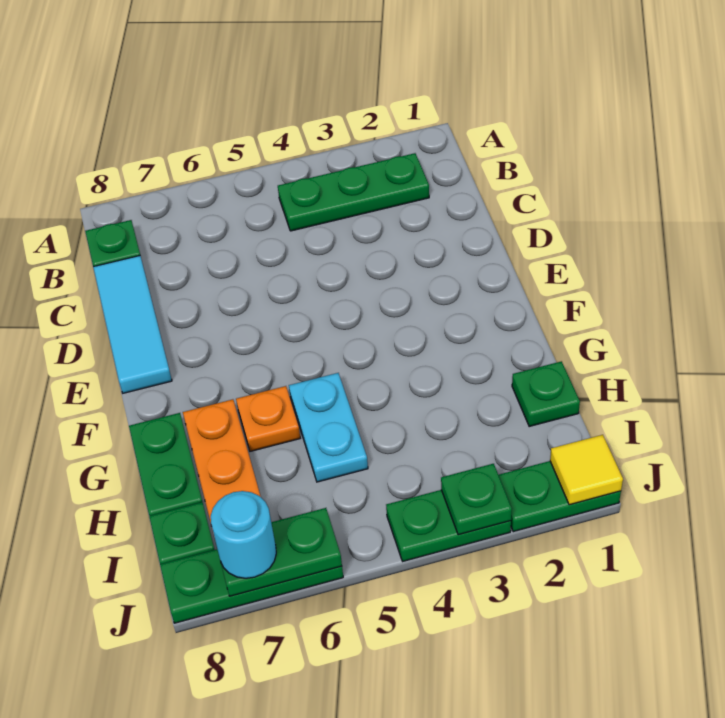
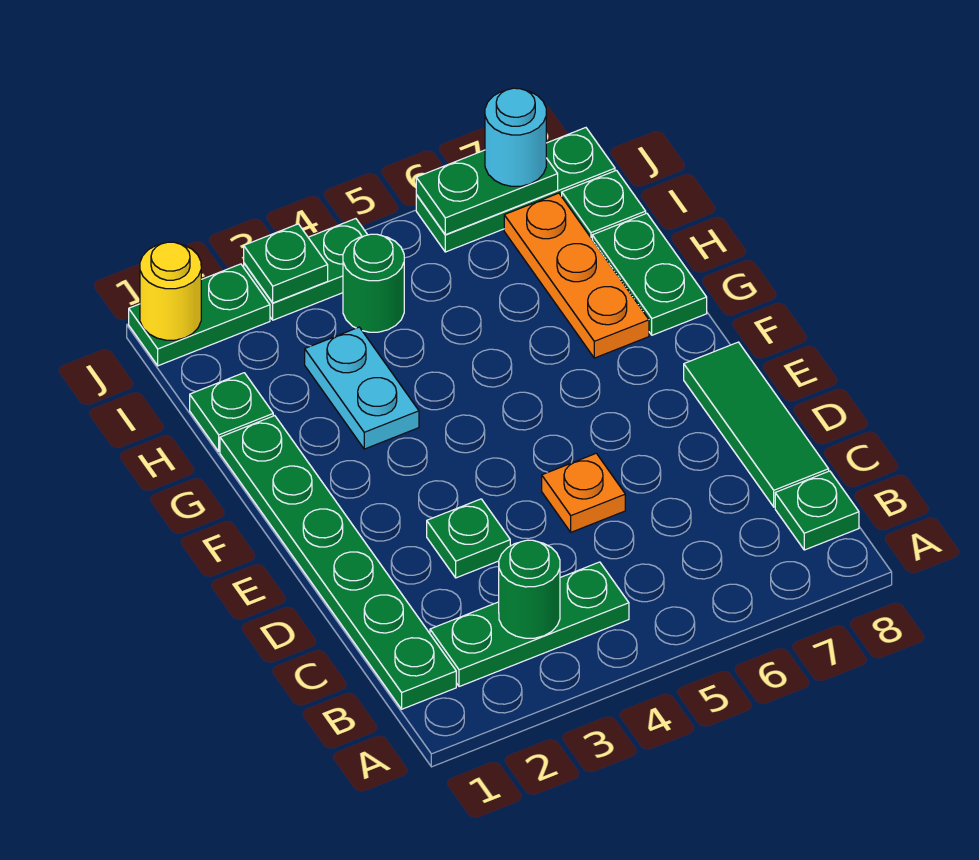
none -> green plate B1:G1 level 1
none -> green round brick B3 level 2
cyan tile C8:E8 level 1 -> green tile C8:E8 level 1
none -> green plate D3 level 1
cyan plate G5:H5 level 1 -> cyan plate G3:H3 level 1
orange plate G6 level 1 -> orange plate D5 level 1
none -> green round brick I4 level 1
yellow tile J1 level 2 -> yellow round brick J1 level 2

